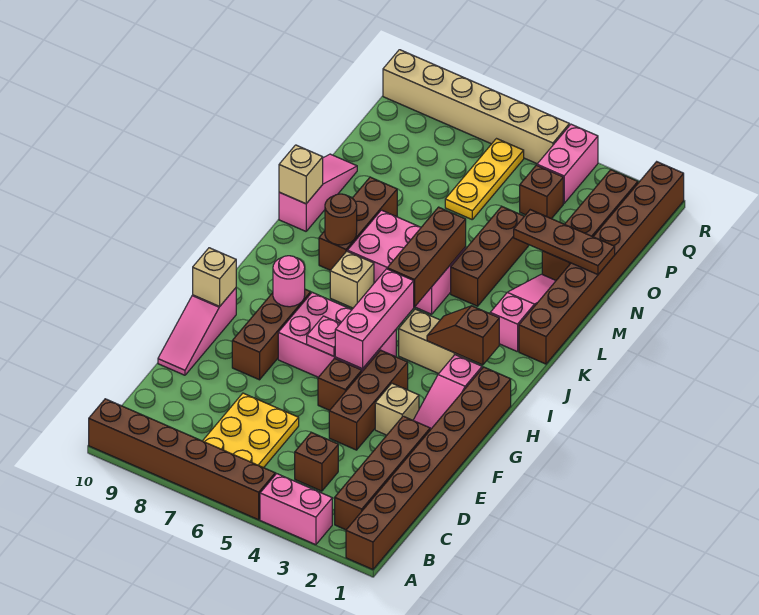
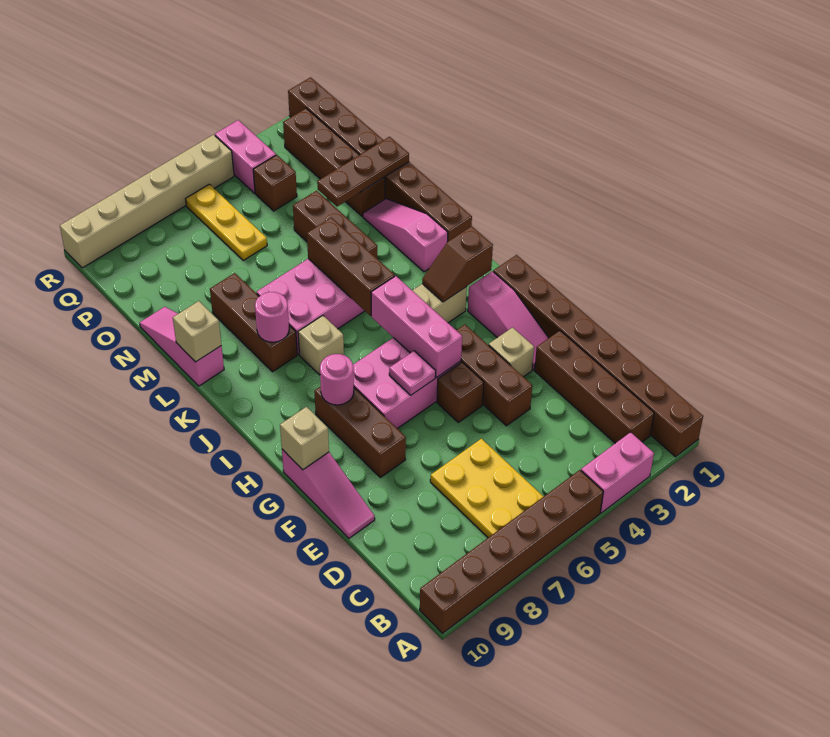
brown brick C4 level 1 -> none
brown round brick K8 level 2 -> pink round brick K8 level 2

